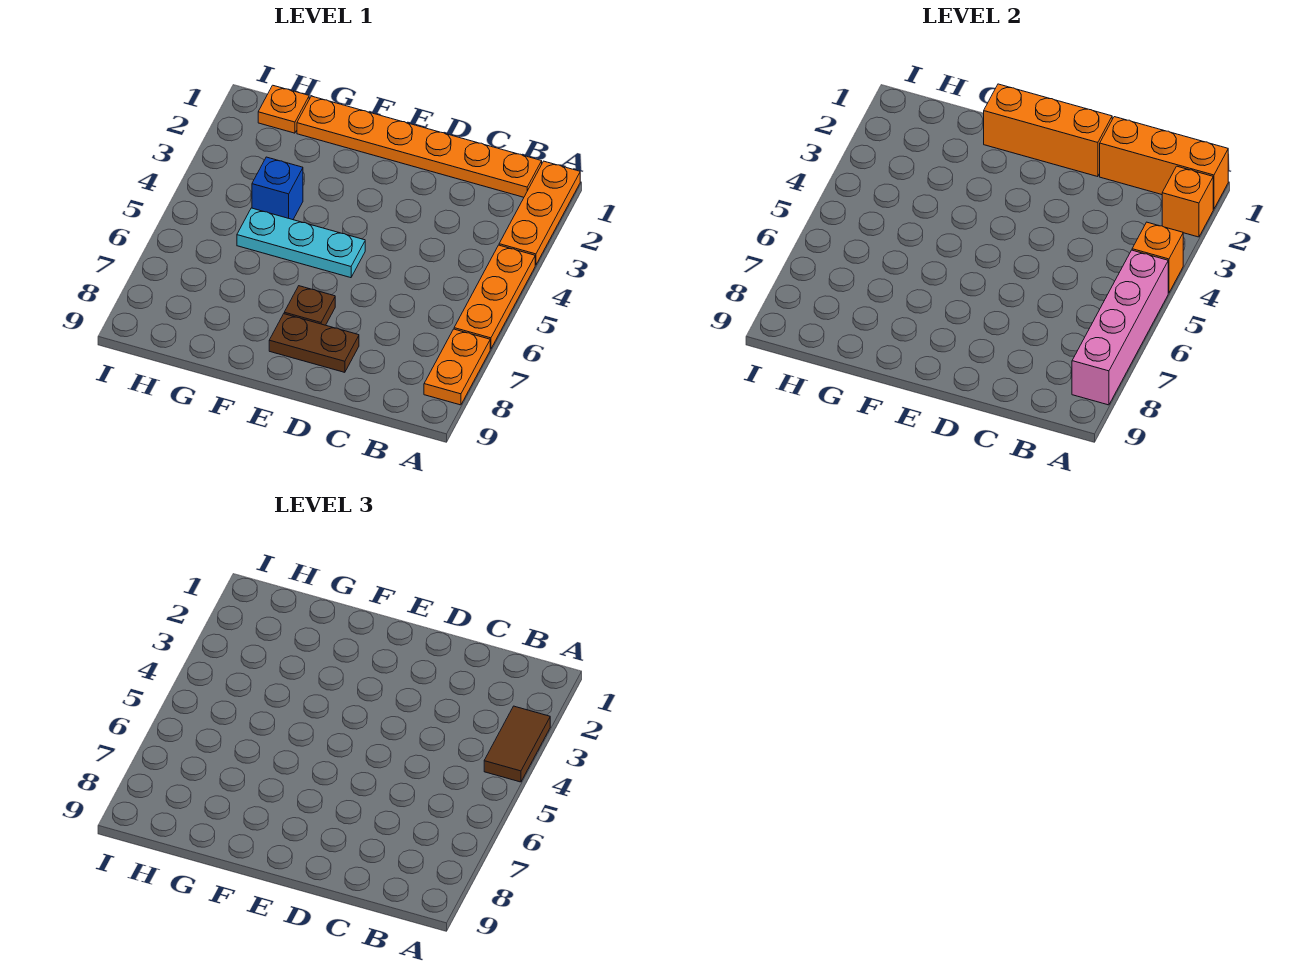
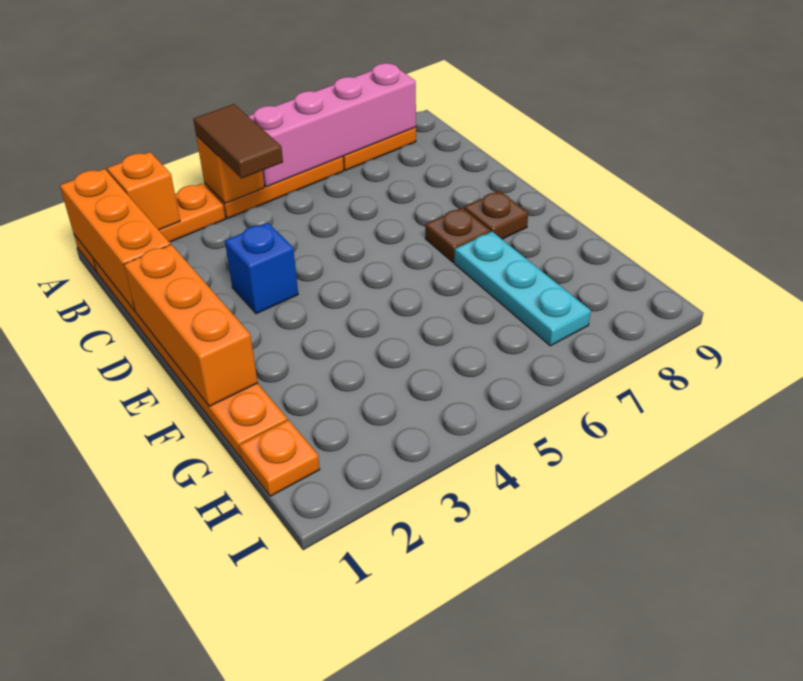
brown tile A3:A4 level 3 -> brown tile A4:B4 level 3
brown plate D8:E8 level 1 -> brown plate E8 level 1
cyan plate E5:G5 level 1 -> cyan plate F7:H7 level 1
blue brick G4 level 1 -> blue brick D3 level 1

